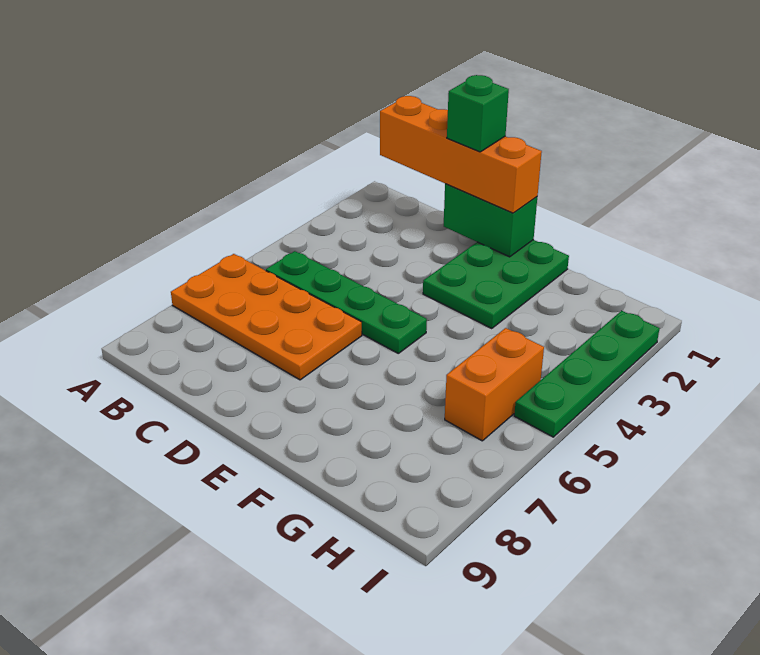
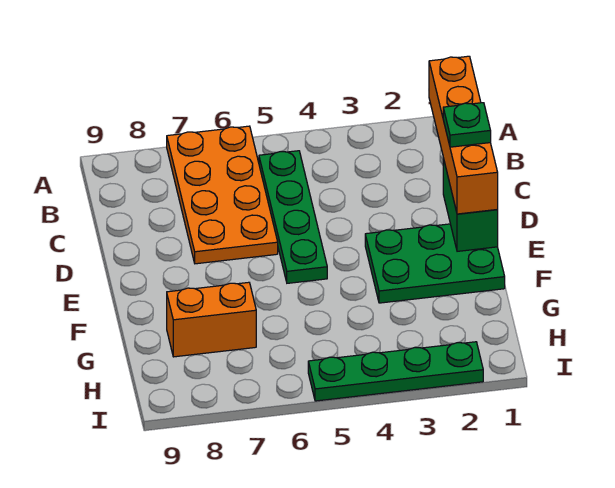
green brick D1 level 4 -> green plate D1 level 4
orange brick H5:H6 level 1 -> orange brick G7:G8 level 1

